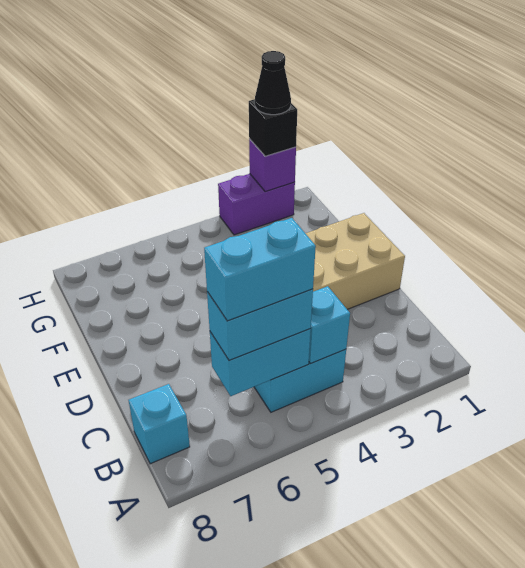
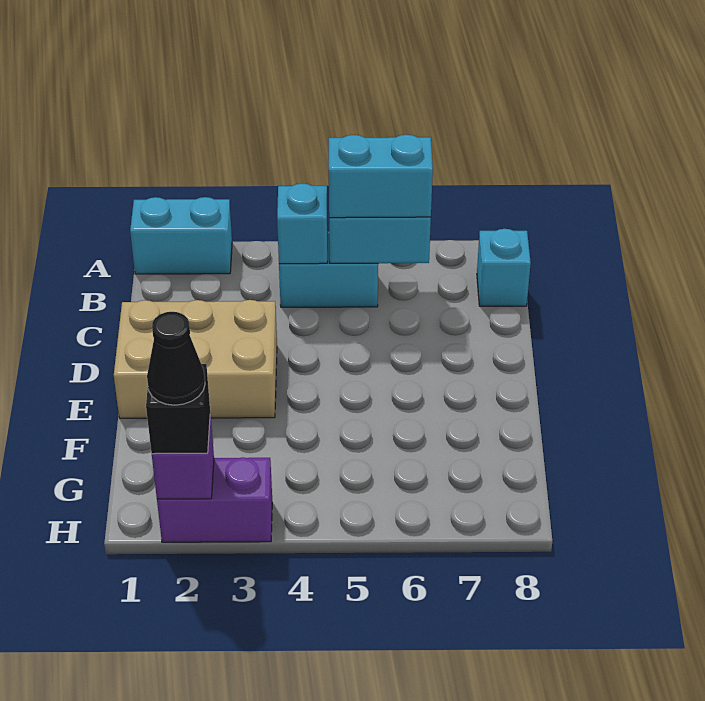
cyan brick B5:B6 level 4 -> cyan brick A1:A2 level 1

